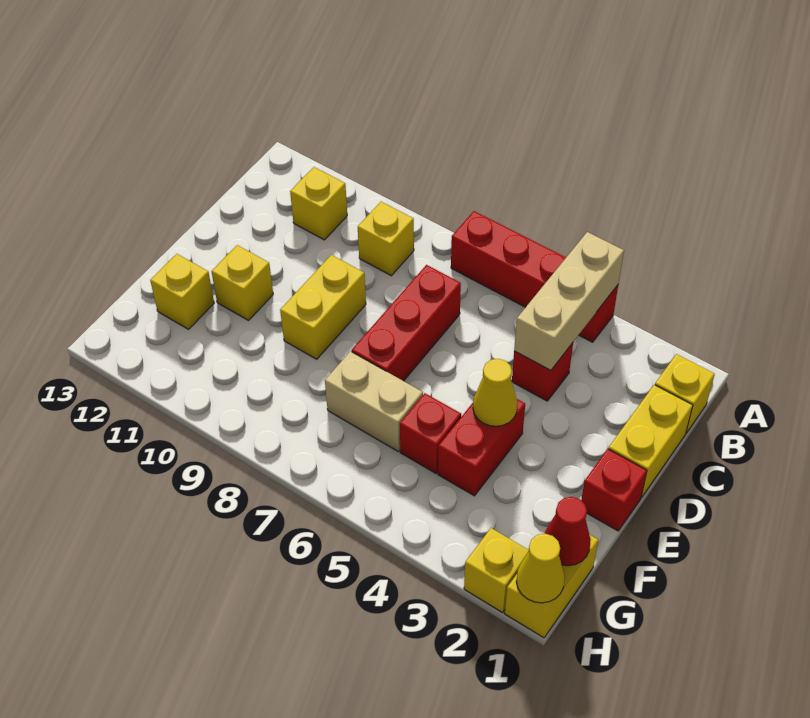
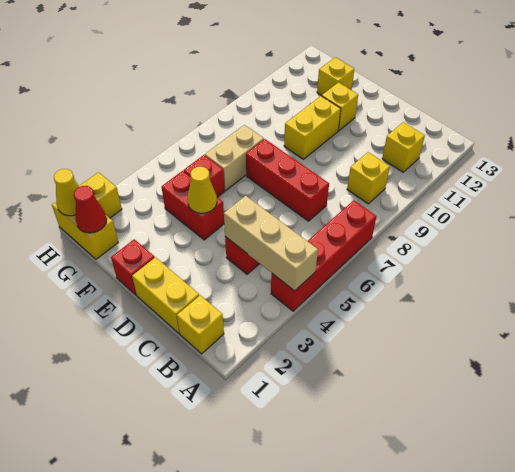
yellow brick D9:E9 level 1 -> yellow brick E9:E10 level 1

